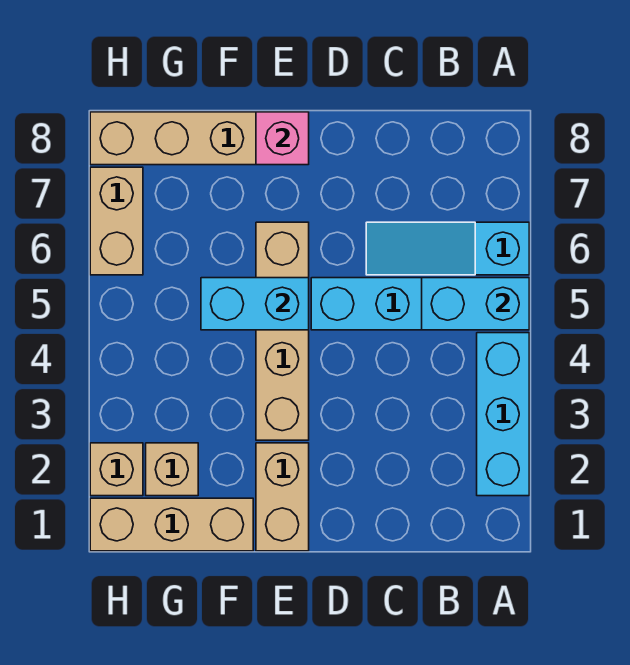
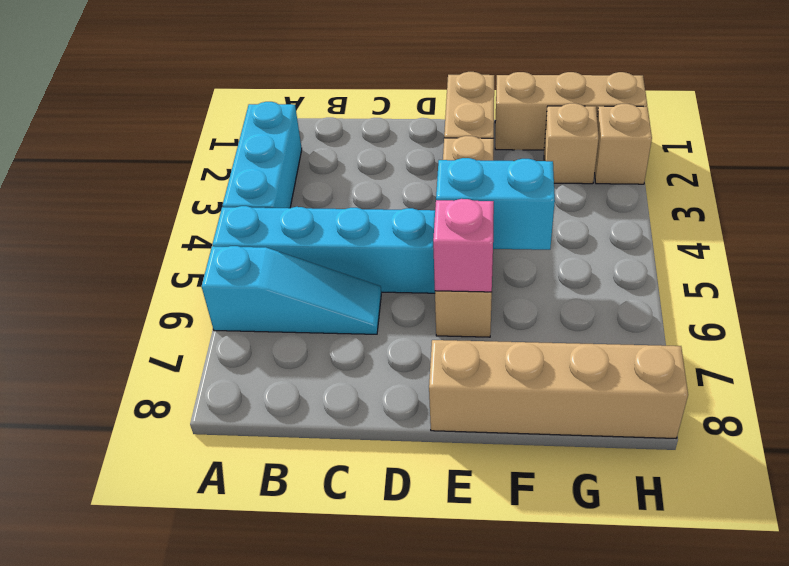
cyan brick A5:B5 level 2 -> none
pink brick E8 level 2 -> pink brick E6 level 2
tan brick H6:H7 level 1 -> none

